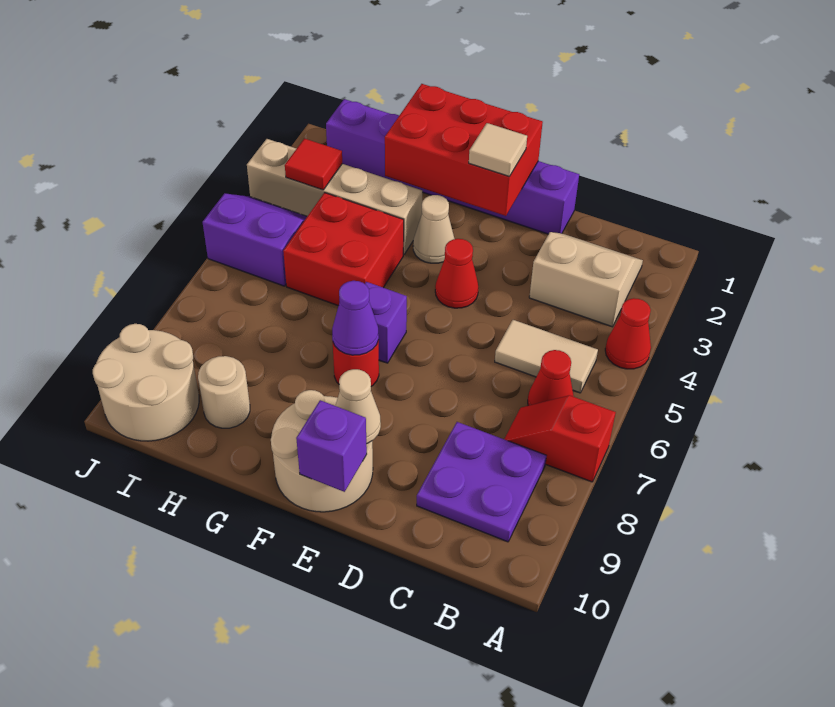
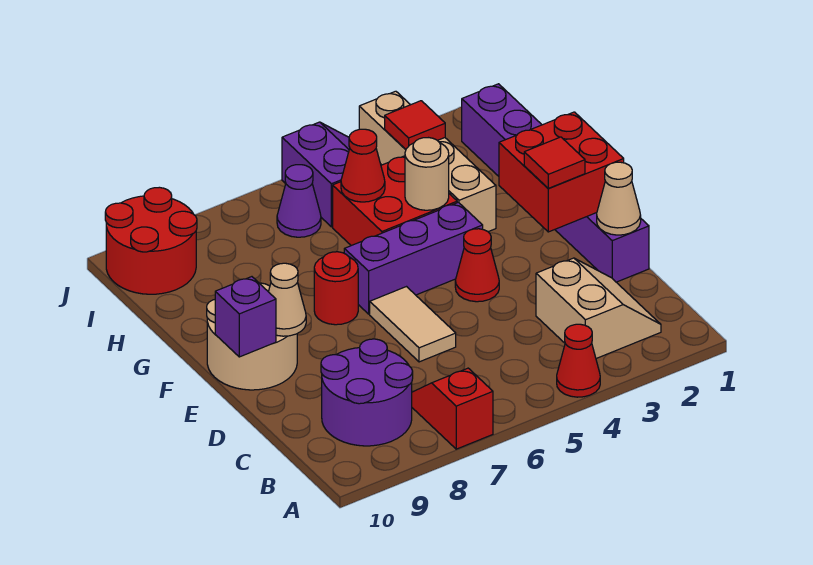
tan tile B5:C5 level 1 -> tan tile D6:E6 level 1
red cone B6 level 1 -> red cone H5 level 2
purple plate B8:C9 level 1 -> purple round brick B8:C9 level 1
red brick E1:G2 level 2 -> red brick E1:F2 level 2
tan tile E2 level 3 -> red tile E2 level 3
tan cone F3 level 1 -> tan cone D1 level 2
purple brick F6 level 1 -> purple brick F4:F6 level 1
purple cone F7 level 2 -> purple cone I6 level 1
tan round brick H9 level 1 -> tan round brick G4 level 2
tan round brick I9:J10 level 1 -> red round brick I9:J10 level 1

